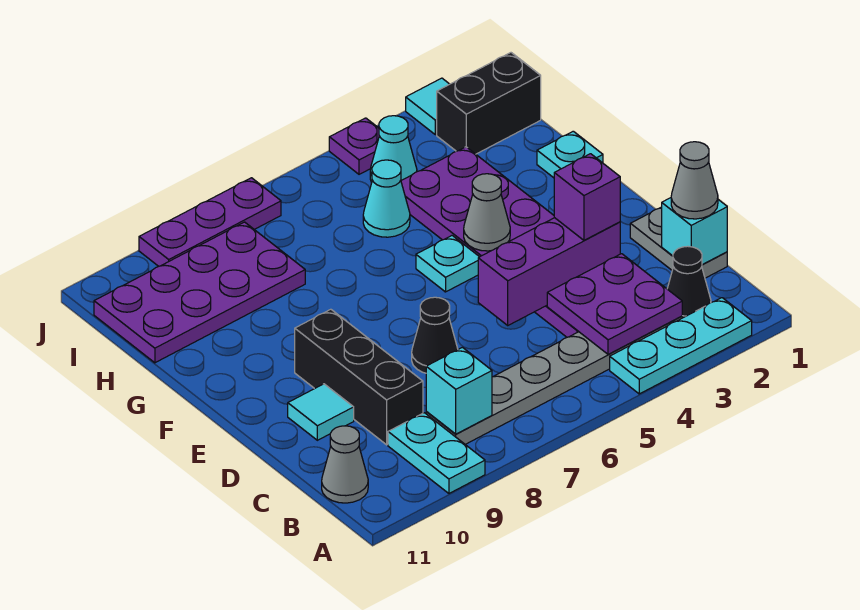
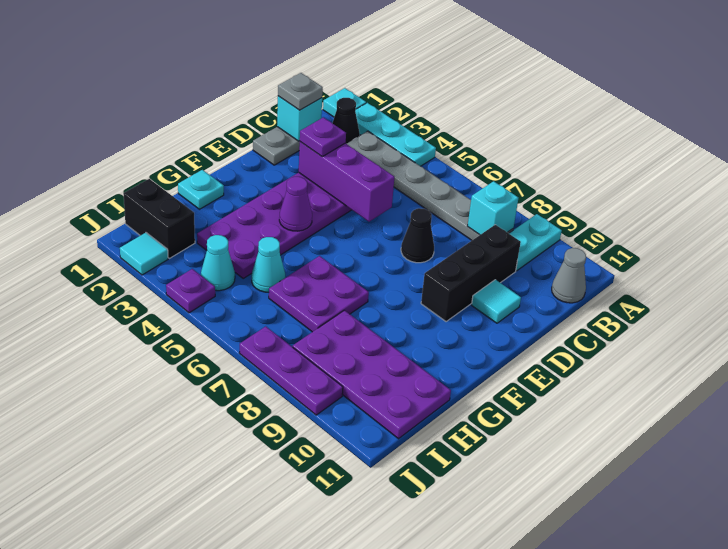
purple plate B3:C4 level 2 -> purple plate G6:H7 level 1
grey cone C1 level 3 -> grey plate C1 level 3
purple brick D3 level 3 -> purple plate D3 level 3
grey cone F4 level 2 -> purple cone F4 level 2
cyan plate F5 level 1 -> cyan plate A1 level 1

